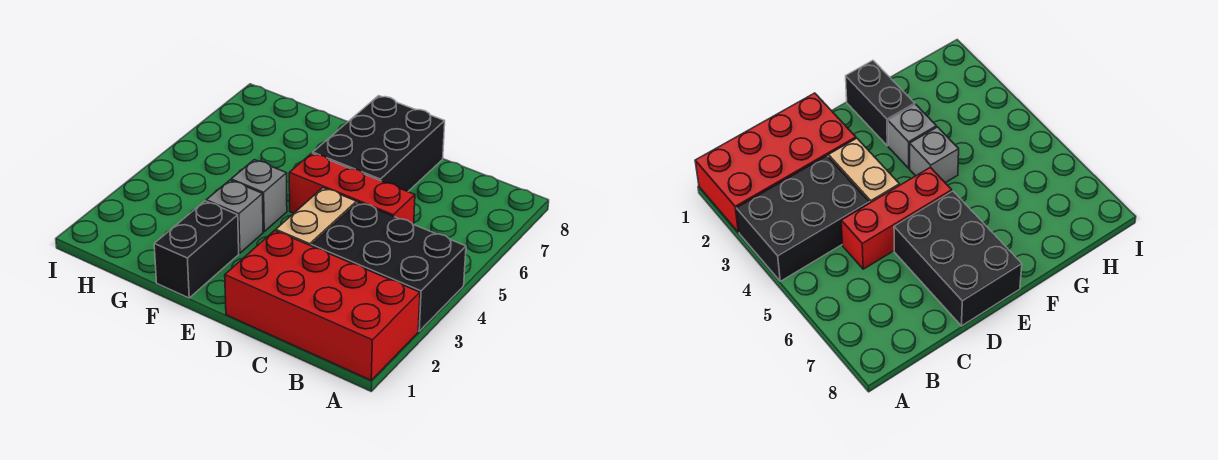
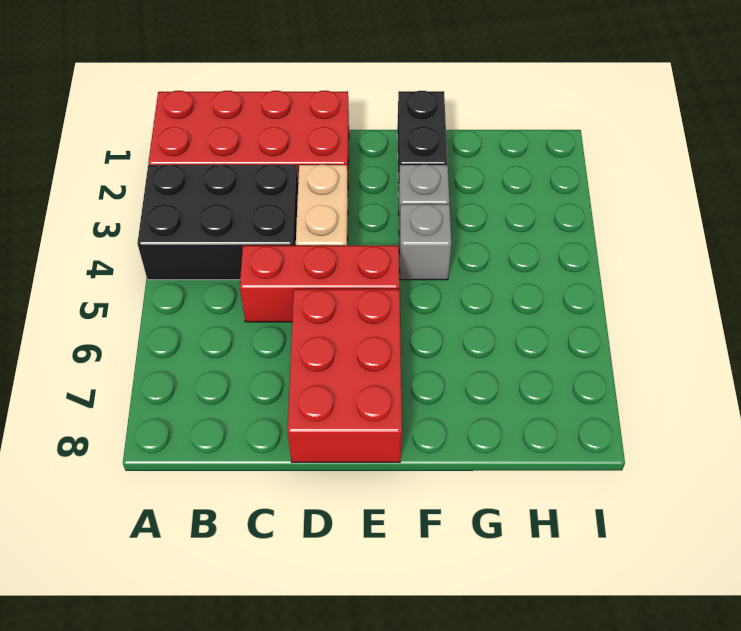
black brick D6:E8 level 1 -> red brick D6:E8 level 1

